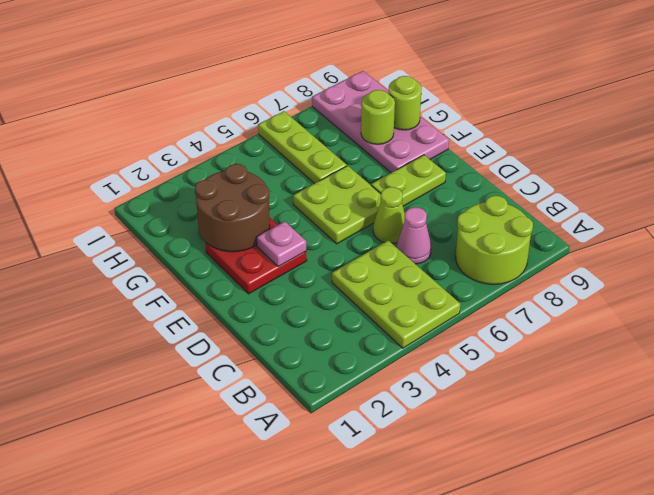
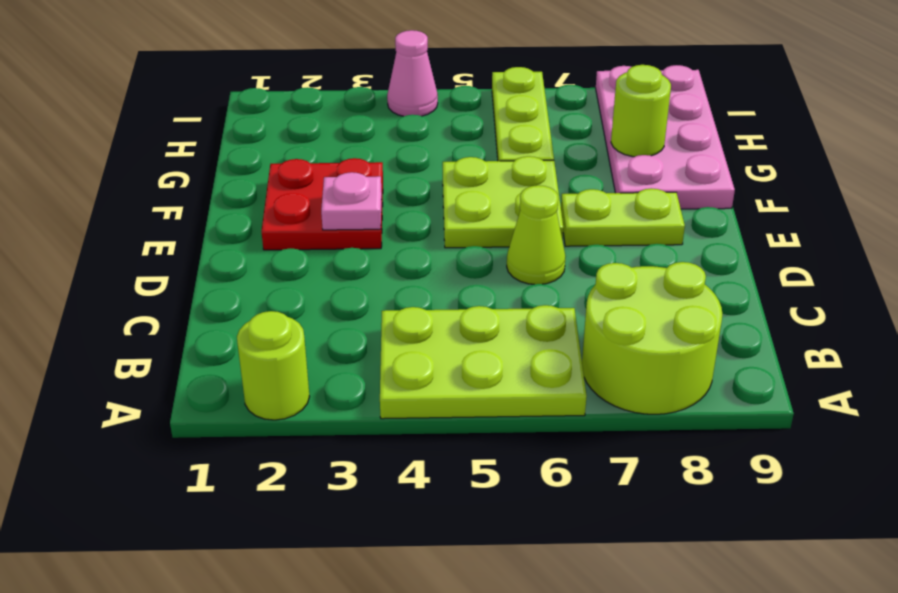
lime plate A4:C5 level 1 -> lime plate A4:B6 level 1
pink cone C6 level 1 -> pink cone I4 level 1
brown round brick F2:G3 level 2 -> none
lime round brick G9 level 2 -> lime round brick A2 level 1

